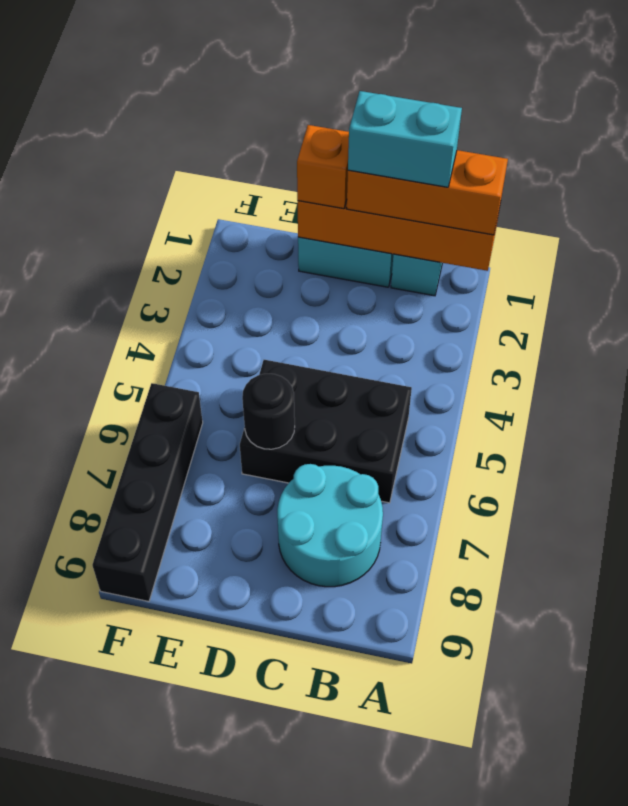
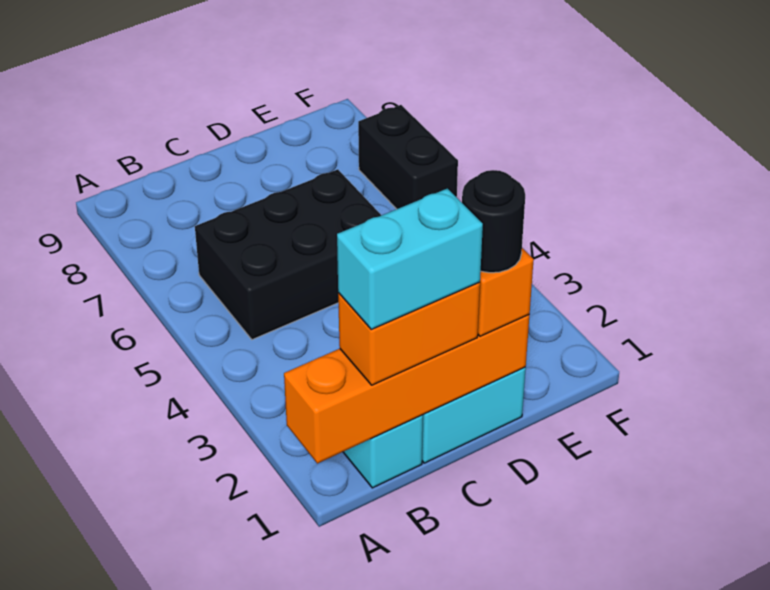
orange brick A1:C1 level 3 -> orange brick B1:C1 level 3
cyan round brick B7:C8 level 1 -> none
black round brick D6 level 2 -> black round brick D1 level 4
black brick F6:F9 level 1 -> black brick F6:F7 level 1

